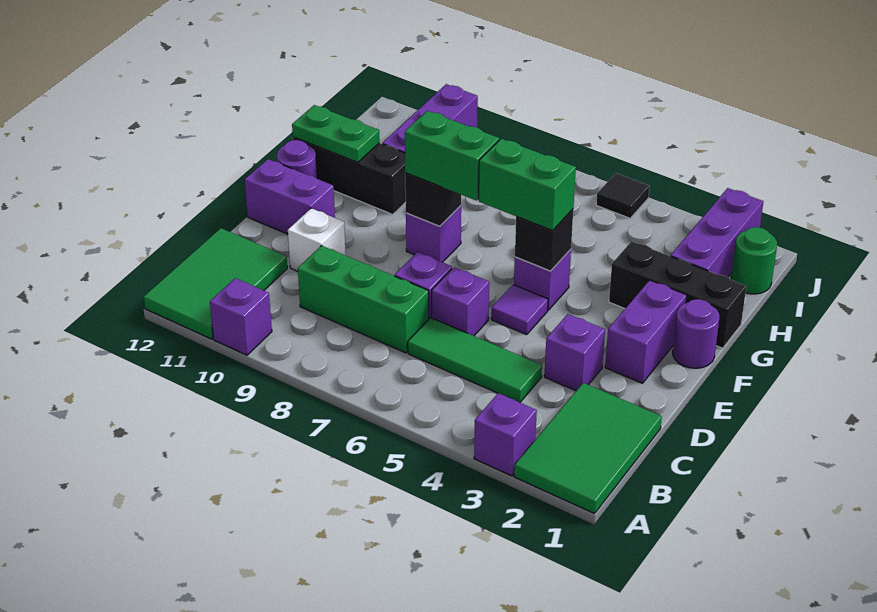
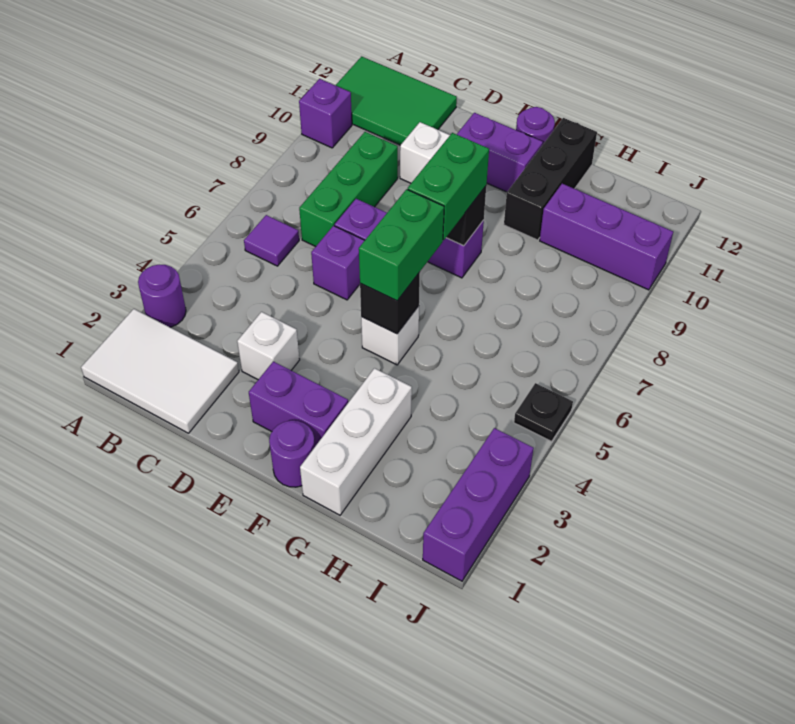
green tile A1:C2 level 1 -> white tile A1:C2 level 1
purple brick A3 level 1 -> purple round brick A3 level 1
green tile C4:C6 level 1 -> none
purple brick D3 level 1 -> white brick D3 level 1
purple tile E5 level 1 -> purple tile B6 level 1
purple brick E11:E12 level 1 -> purple brick E11:F11 level 1
purple brick F5 level 1 -> white brick F5 level 1
black brick G1:G3 level 1 -> white brick G1:G3 level 1
green plate G11:G12 level 2 -> none
purple brick H2:J2 level 1 -> purple brick J1:J3 level 1
green round brick I1 level 1 -> none
black tile J5 level 1 -> black plate J5 level 1

